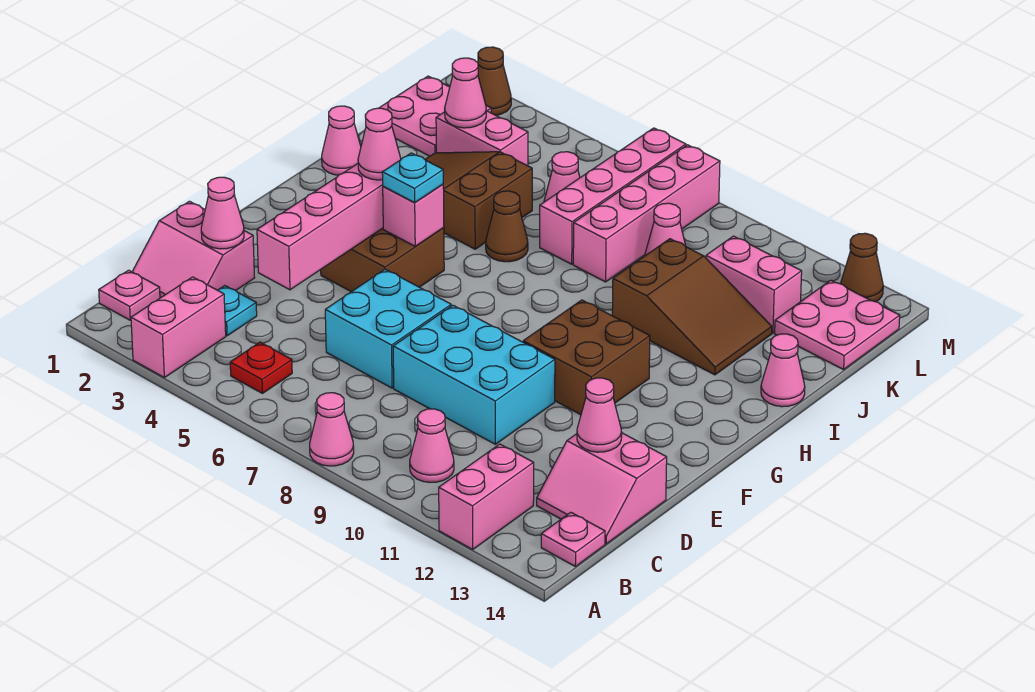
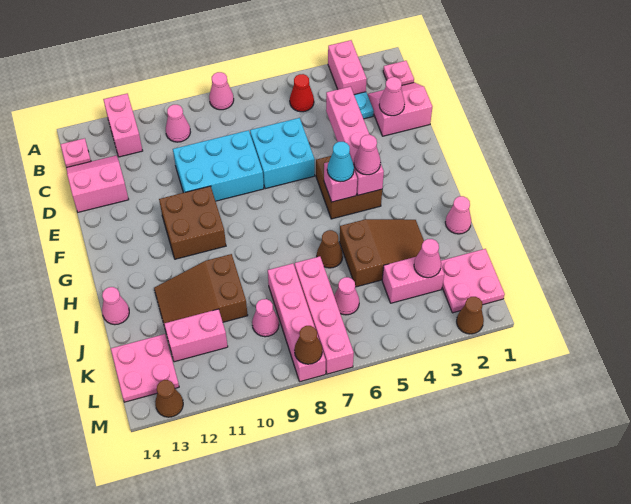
red plate B5 level 1 -> red cone B5 level 1
pink cone D13 level 2 -> none
cyan plate G5 level 3 -> cyan cone G5 level 3
none -> brown cone M8 level 2

